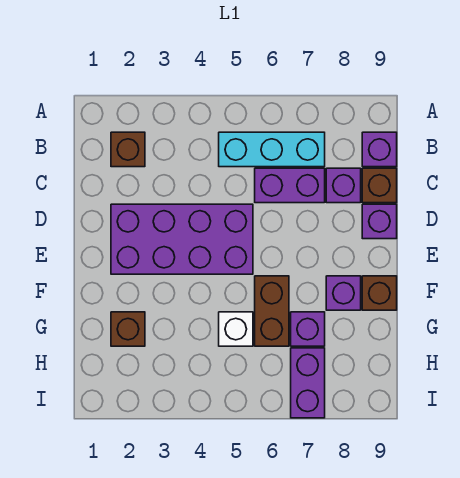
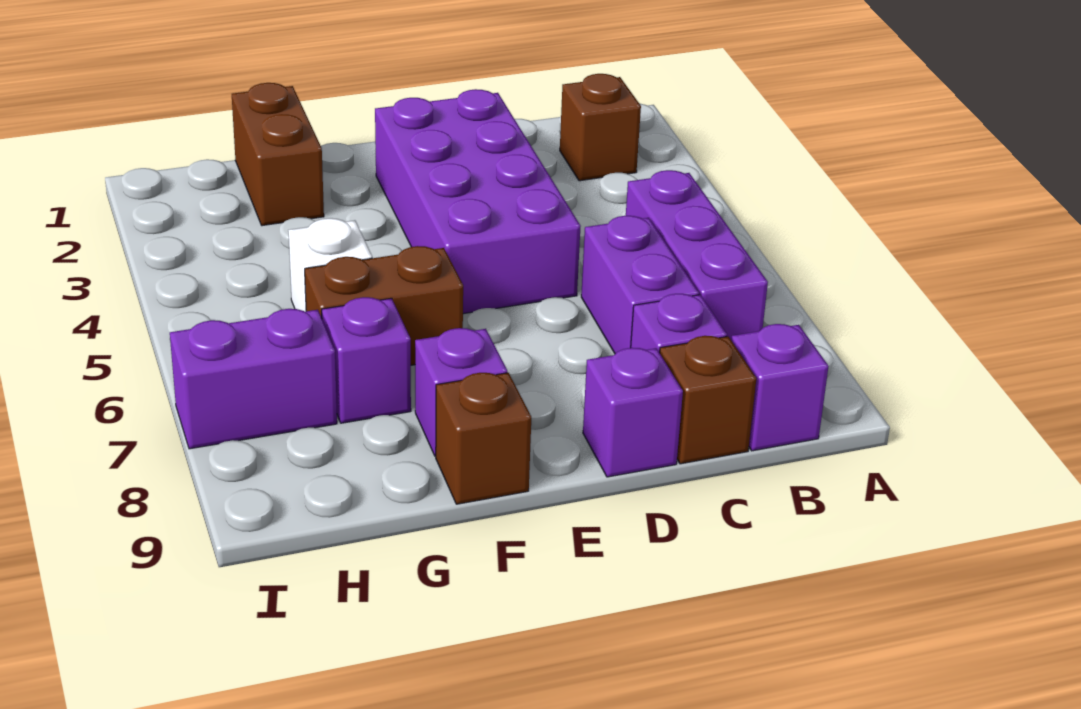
cyan brick B5:B7 level 1 -> purple brick B5:B7 level 1
brown brick G2 level 1 -> brown brick G1:G2 level 1

